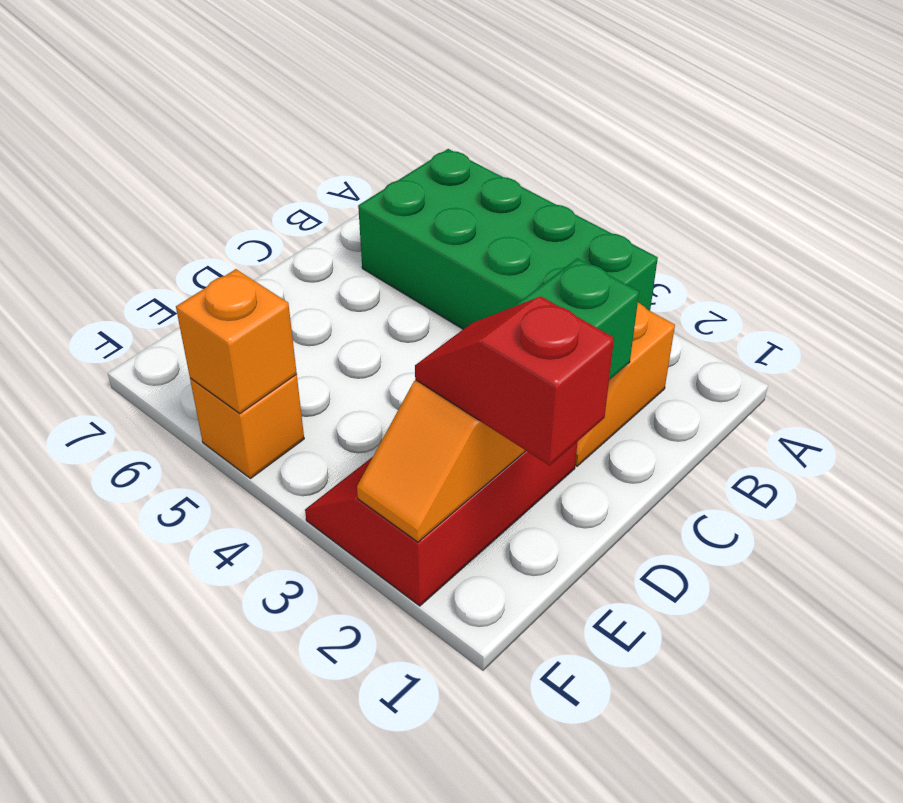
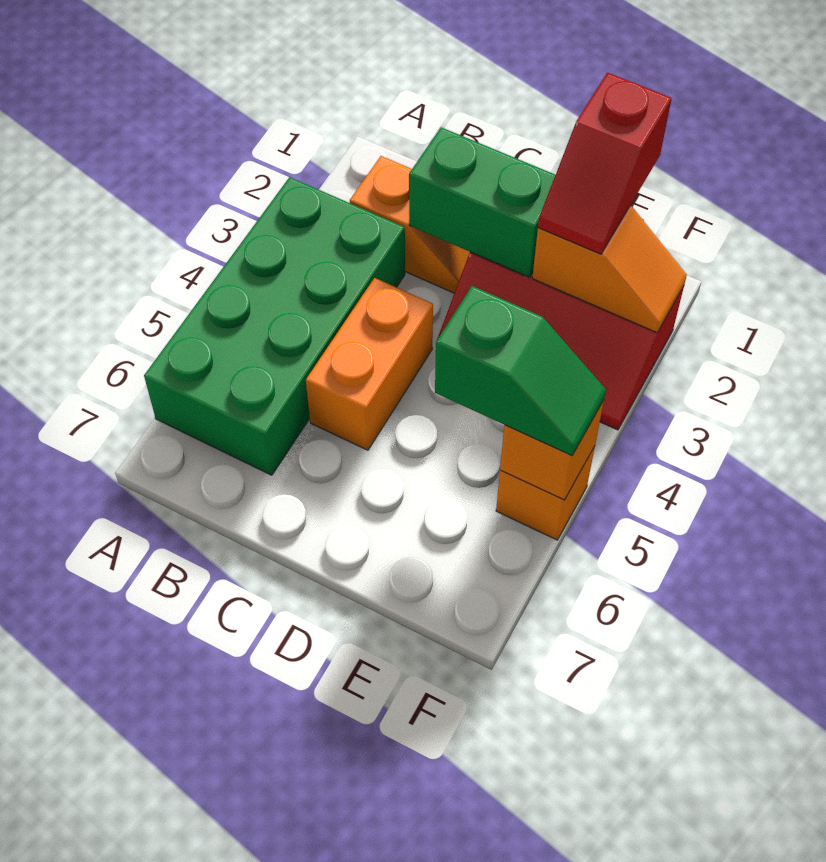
none -> orange brick C4:C5 level 1
none -> green slope E5:F5 level 3 top E

